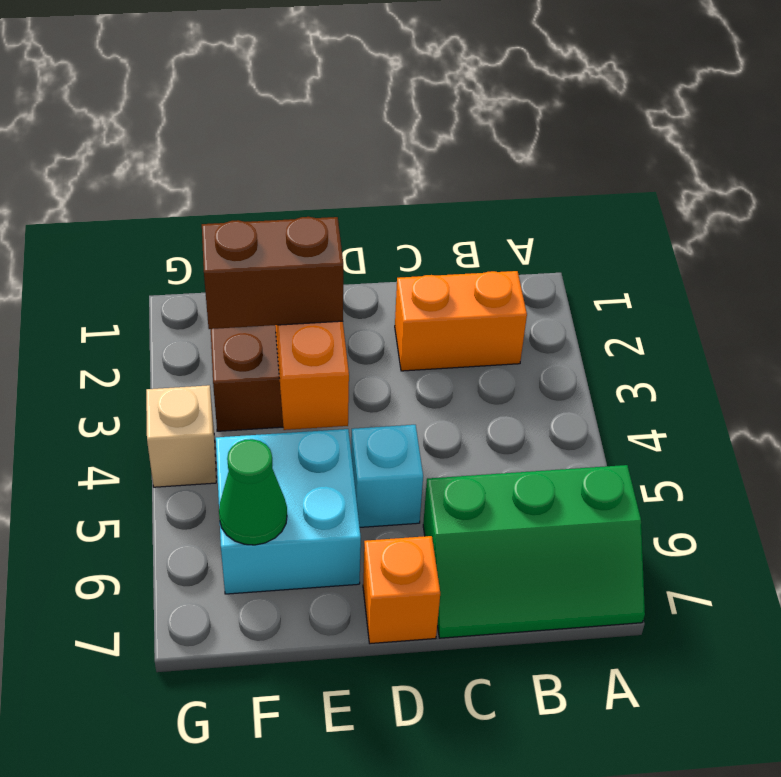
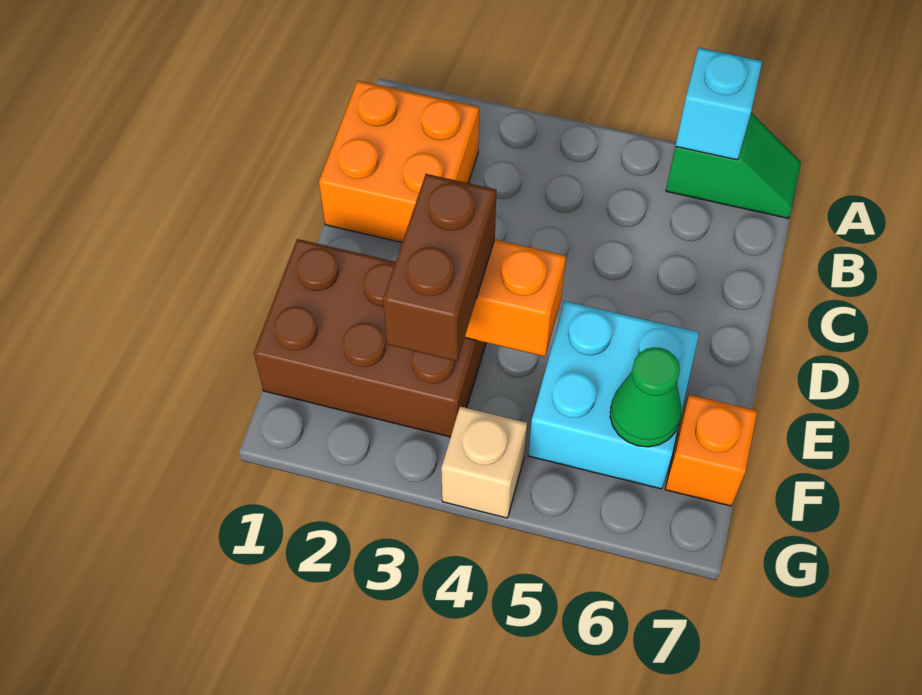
green slope A6:C7 level 1 top 6 -> green slope A6:A7 level 1 top 6
orange brick B2:C2 level 1 -> orange brick B1:C2 level 1
cyan brick D5 level 1 -> cyan brick A6 level 2
orange brick D7 level 1 -> orange brick F7 level 1

